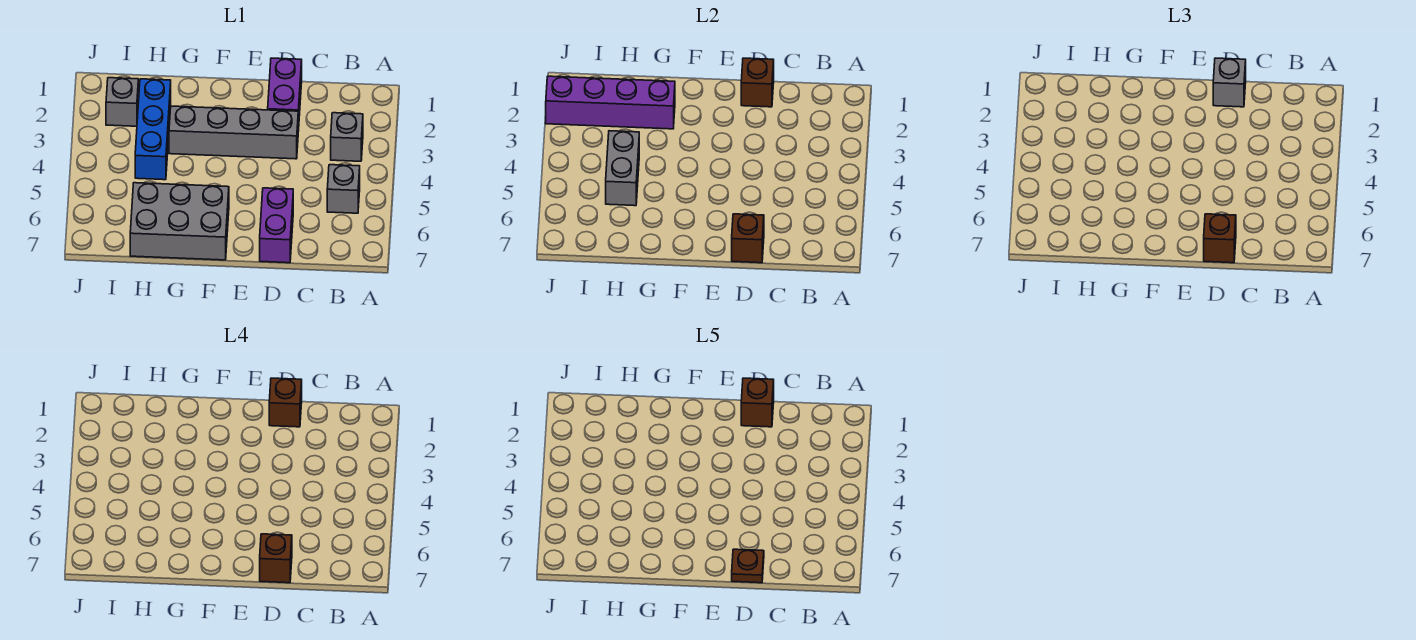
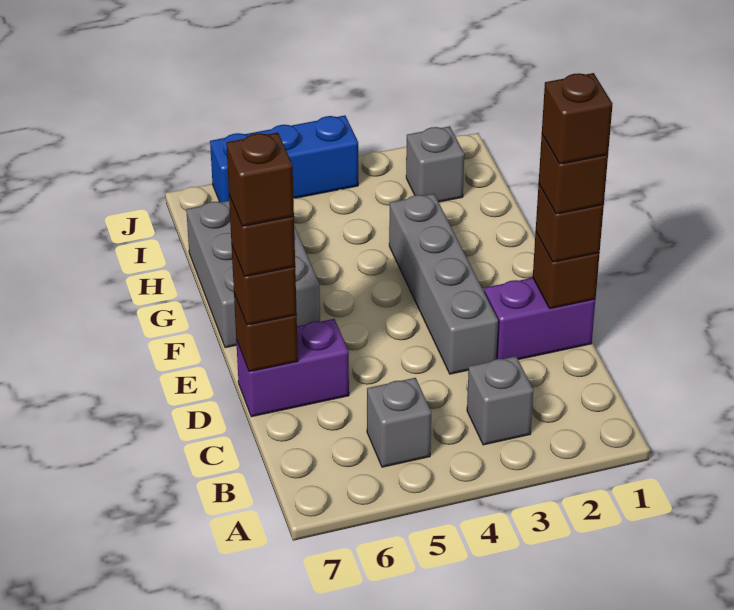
grey brick D1 level 3 -> brown brick D1 level 3
brown plate D7 level 5 -> brown brick D7 level 5
purple brick G2:J2 level 2 -> none
blue brick H2:H4 level 1 -> blue brick J4:J6 level 1
grey brick H4:H5 level 2 -> none

